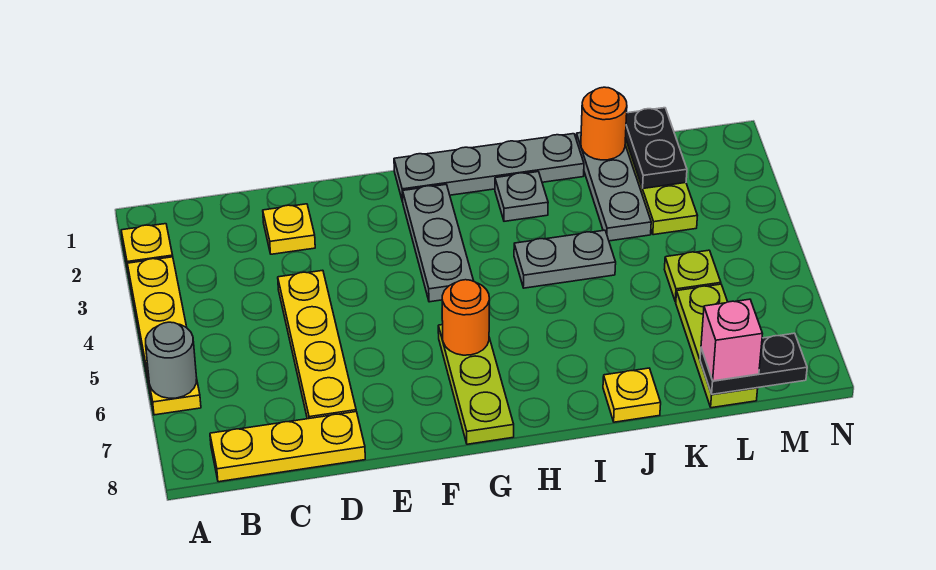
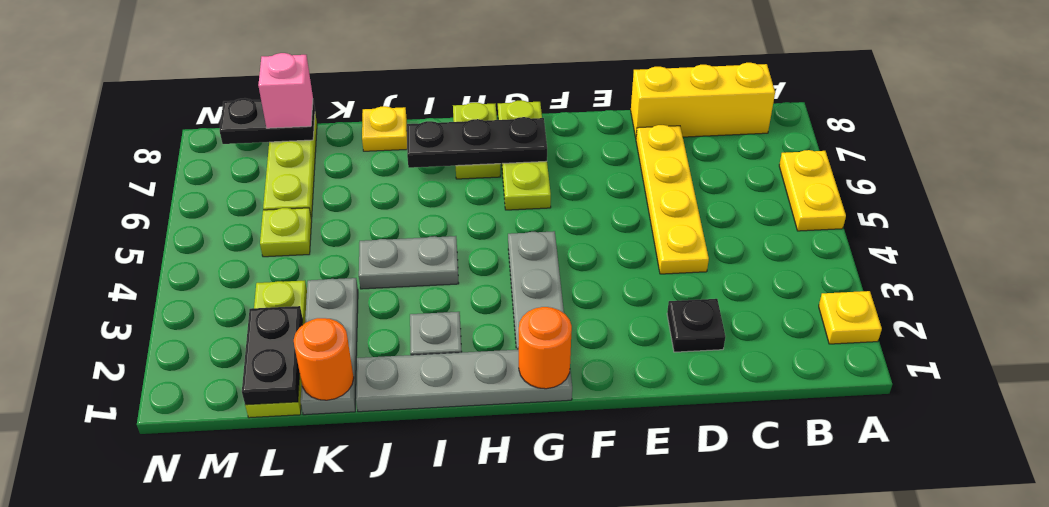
yellow plate A3:A6 level 1 -> yellow plate A5:A6 level 1
grey round brick A6 level 2 -> none
yellow plate B8:D8 level 1 -> yellow brick B8:D8 level 1
yellow plate D2 level 1 -> black plate D2 level 1
orange round brick G6 level 2 -> orange round brick G1 level 2
none -> black plate G7:I7 level 2
none -> lime plate H7:H8 level 1

